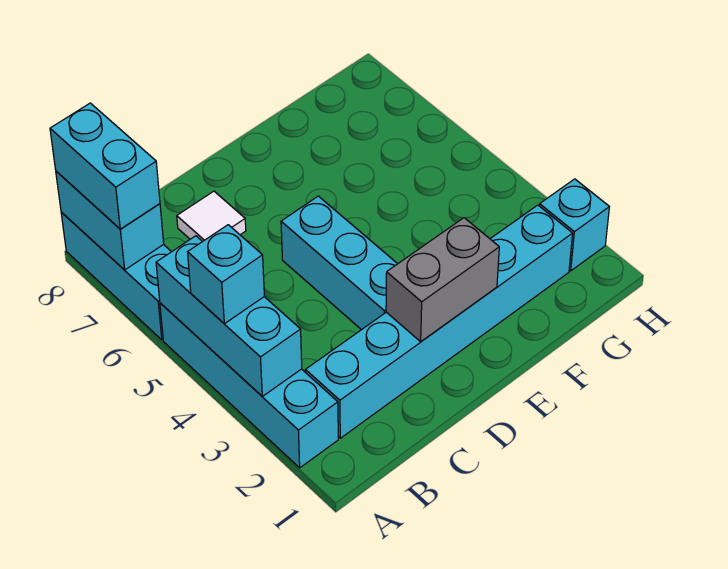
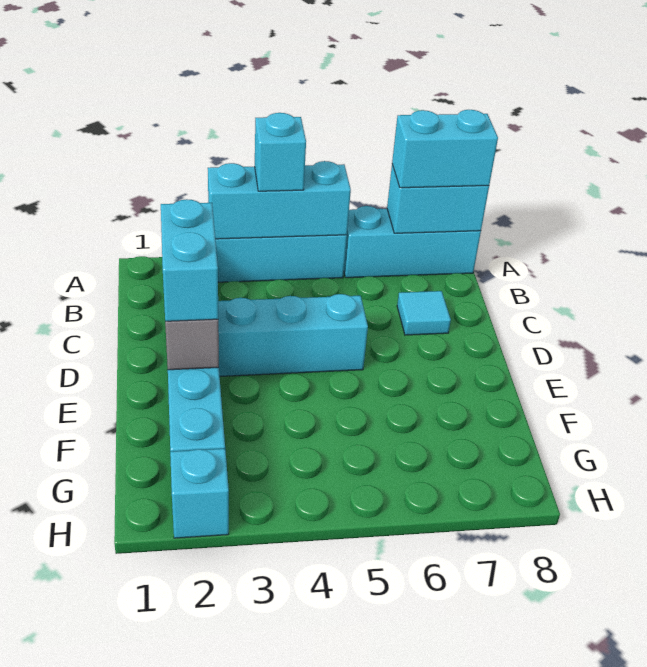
white tile C7 level 1 -> cyan tile C7 level 1
none -> cyan brick D2:E2 level 3

